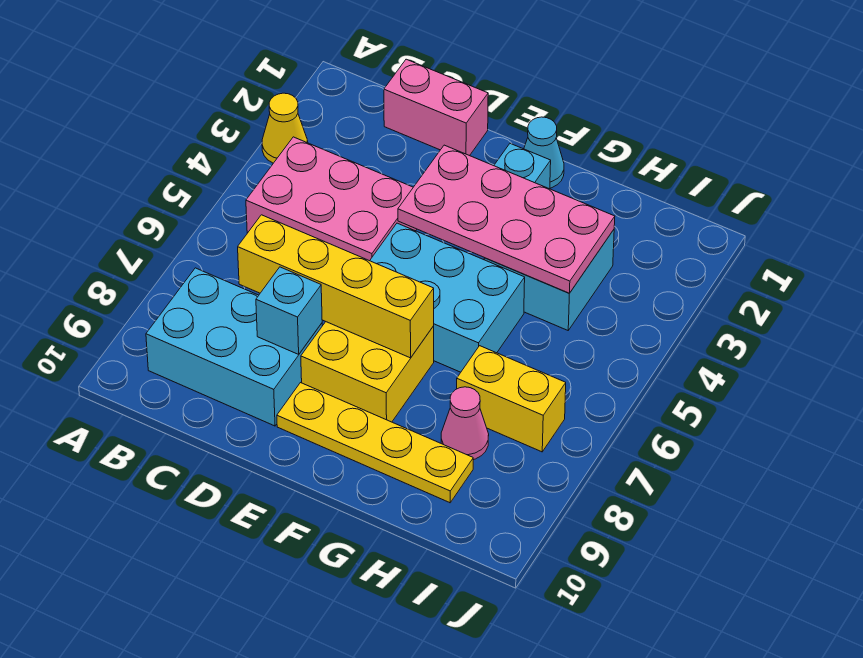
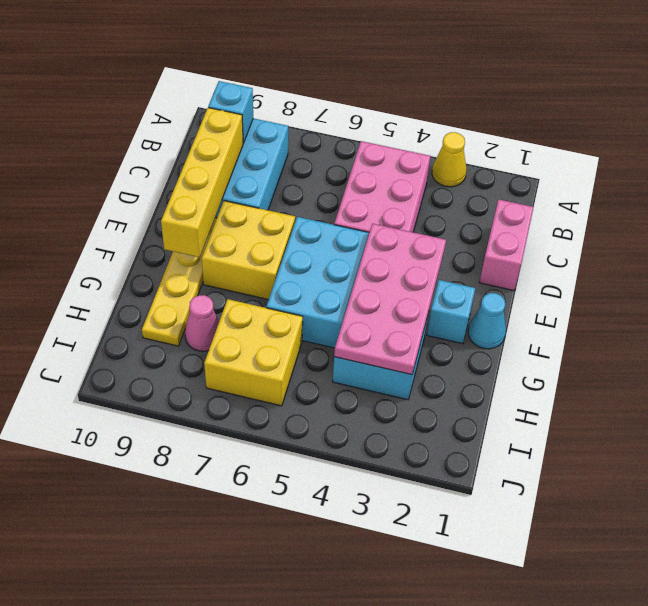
yellow brick C7:F7 level 2 -> yellow brick C9:F9 level 2
cyan brick D8 level 2 -> cyan brick B9 level 2
yellow brick H7:I7 level 1 -> yellow brick H6:I7 level 1

